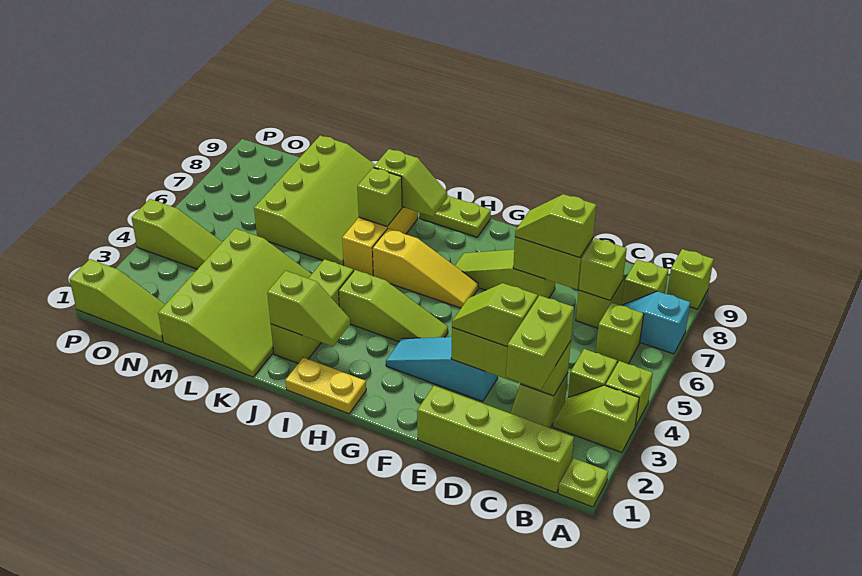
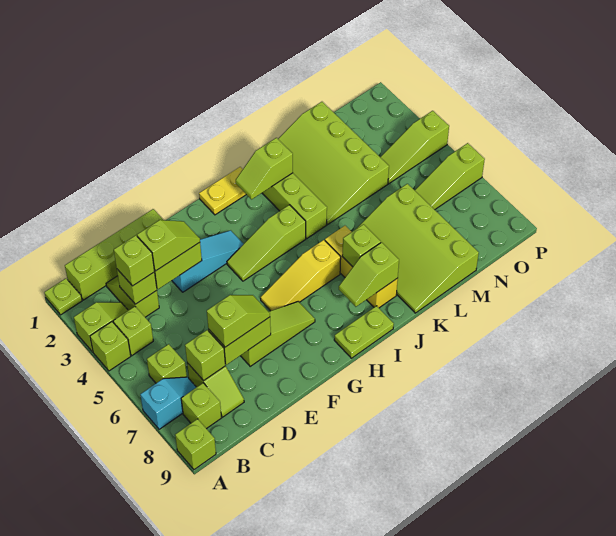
lime brick C2:C3 level 3 -> lime brick C3 level 3
lime slope N1:P1 level 1 top P -> lime slope N6:P6 level 1 top P

